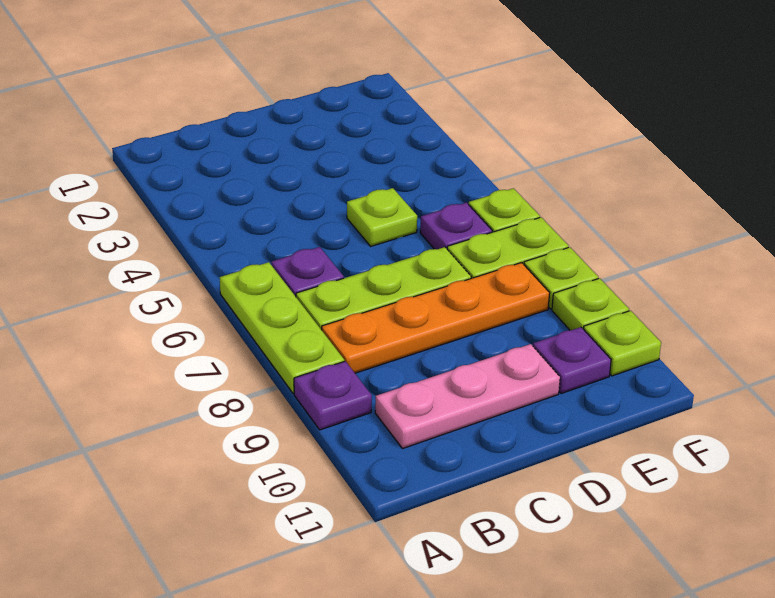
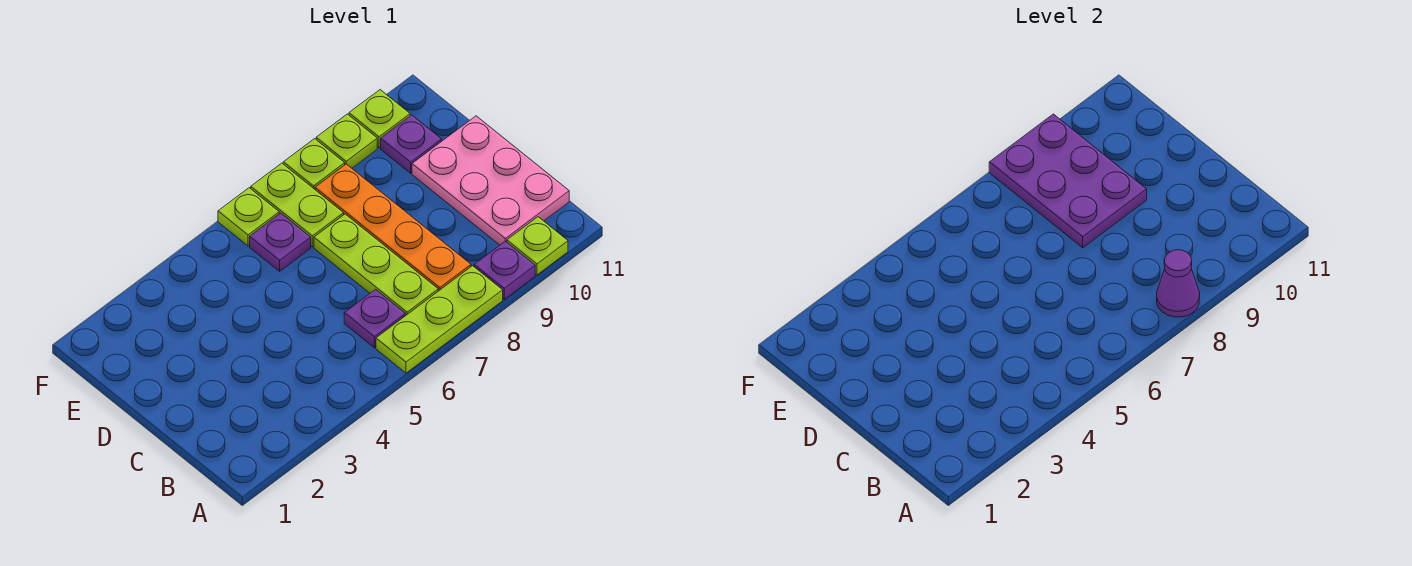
none -> purple cone A8 level 2
pink plate B10:D10 level 1 -> pink plate B10:D11 level 1
lime plate D5 level 1 -> lime plate A10 level 1
none -> purple plate D8:F9 level 2

